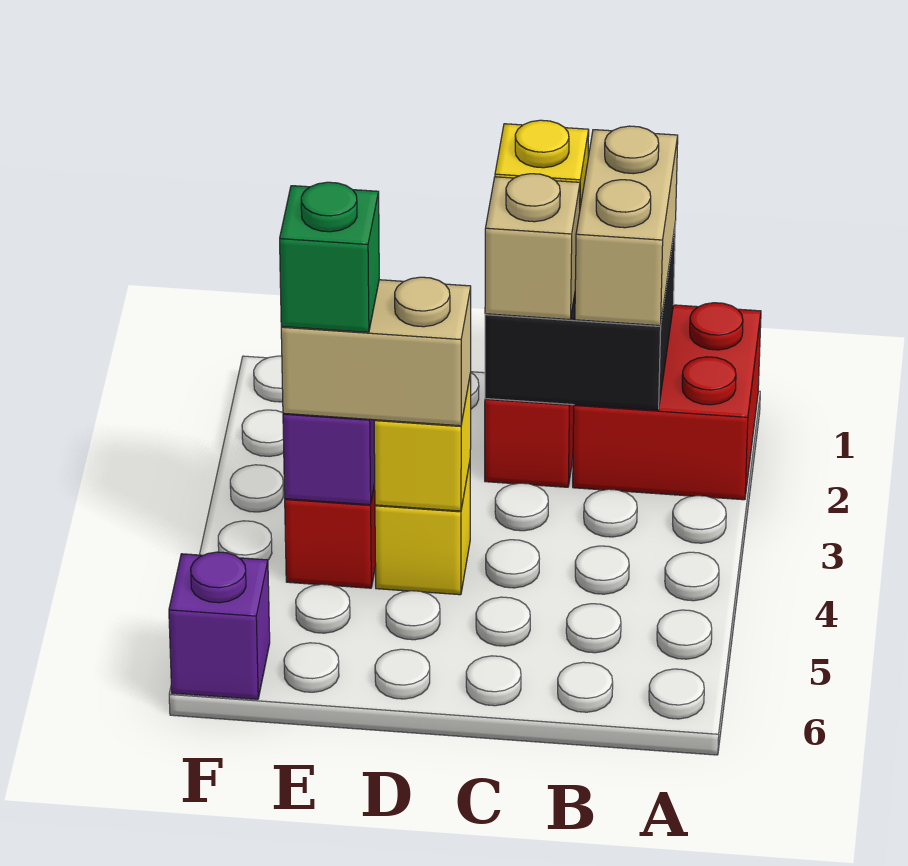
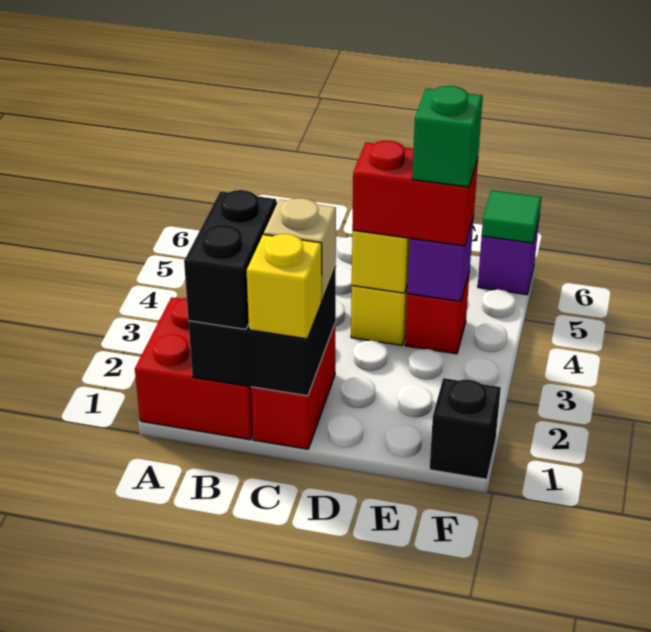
tan brick B1:B2 level 3 -> black brick B1:B2 level 3
tan brick D4:E4 level 3 -> red brick D4:E4 level 3
none -> black brick F1 level 1
none -> green tile F6 level 2

